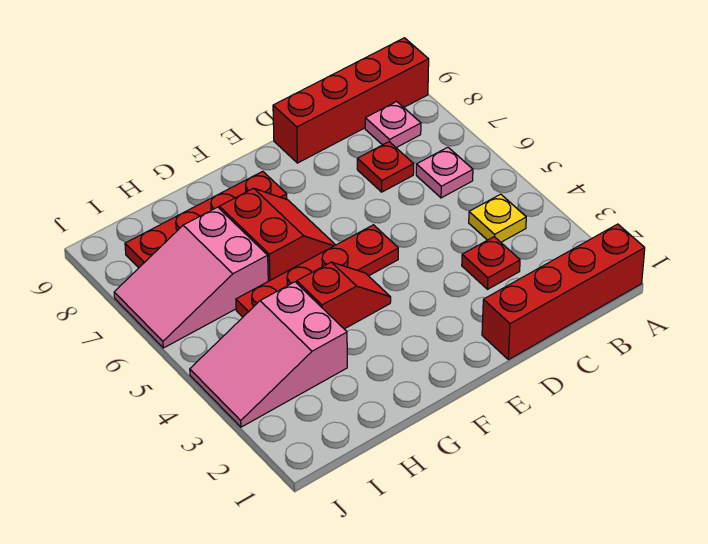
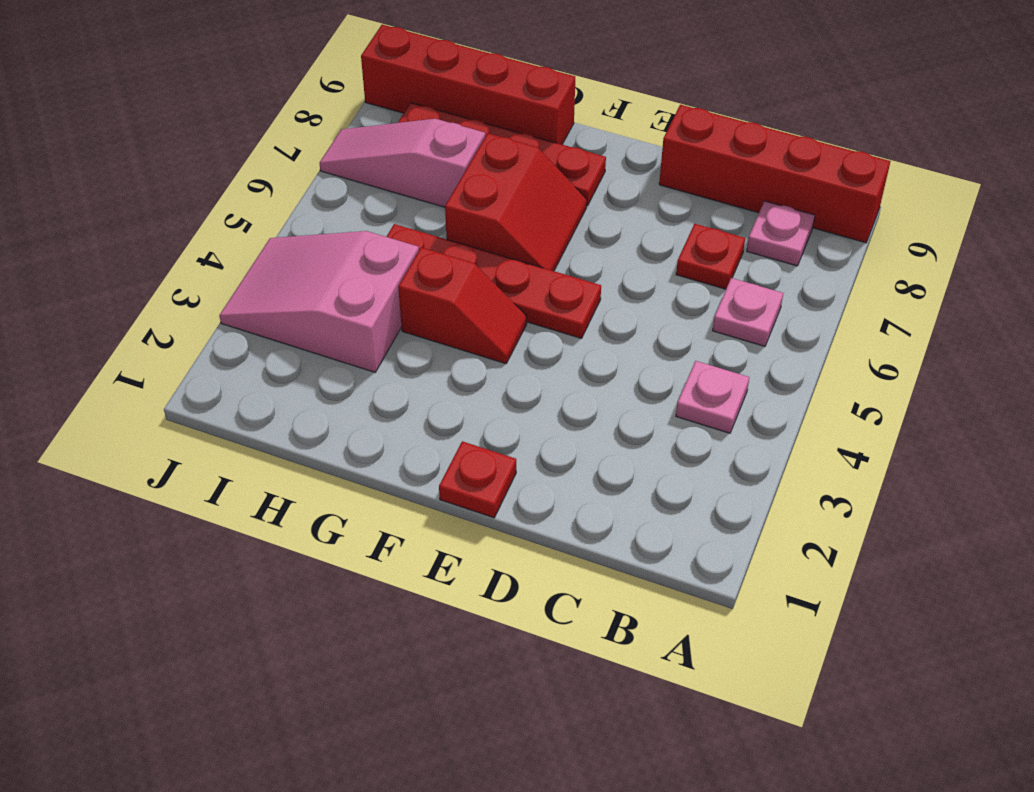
red brick A1:D1 level 1 -> red brick G9:J9 level 1
yellow plate B4 level 1 -> pink plate B4 level 1
red plate C3 level 1 -> red plate E1 level 1
pink slope H6:J7 level 1 top H -> pink slope H7:J7 level 1 top H

